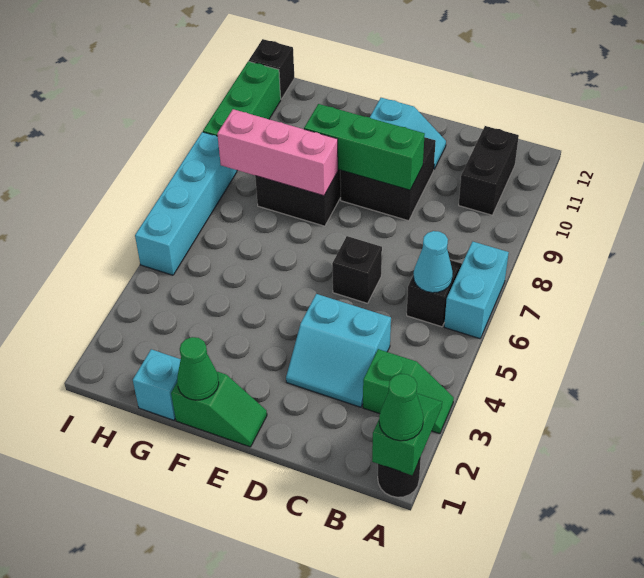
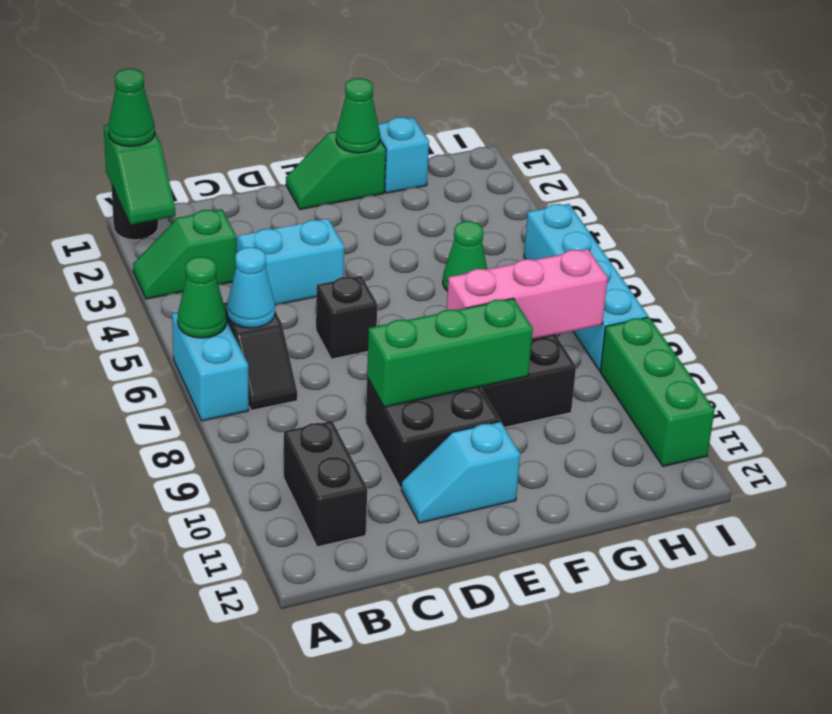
none -> green cone A6 level 2
none -> green cone G5 level 1
black brick I12 level 1 -> none

